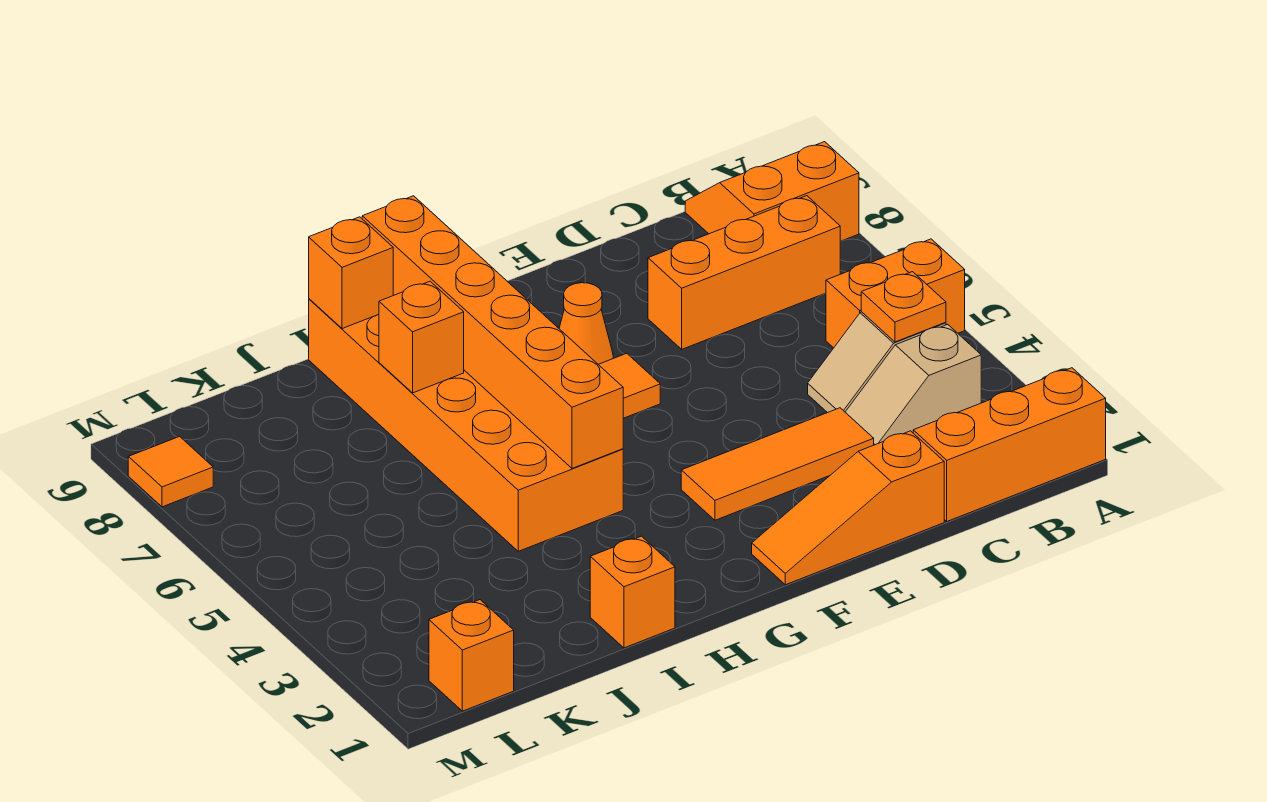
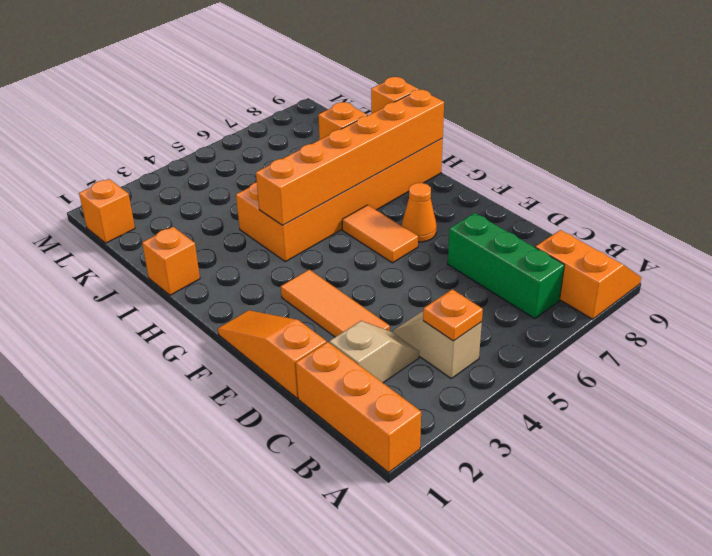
orange brick A5:B5 level 1 -> none
tan slope B3:C3 level 1 top B -> tan slope C2:C3 level 1 top 2
orange brick B7:D7 level 1 -> green brick B7:D7 level 1
orange tile M8 level 1 -> none

